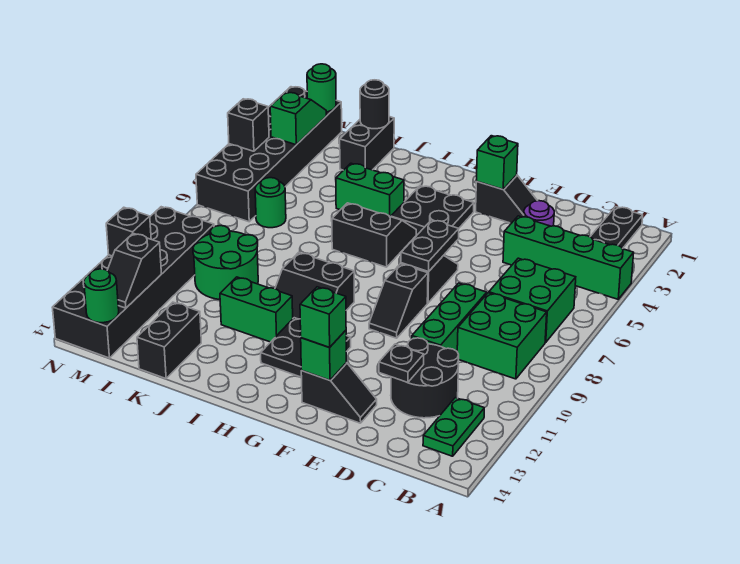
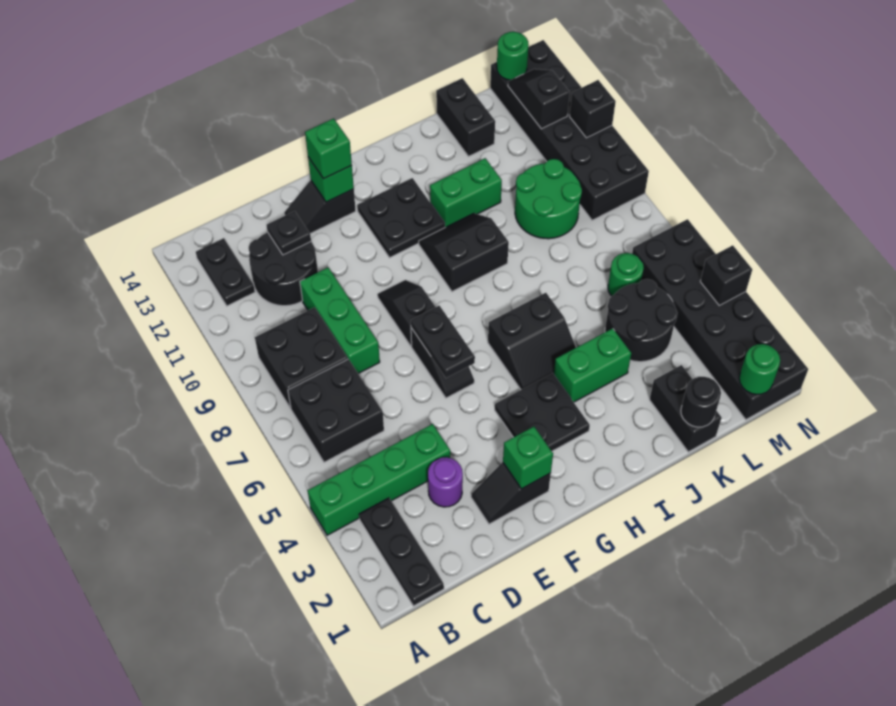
green brick B6:C7 level 1 -> black brick B6:C7 level 1
green brick B8:C9 level 1 -> black brick B8:C9 level 1
green plate B12:B13 level 1 -> black plate B12:B13 level 1
none -> black round brick K4:L5 level 1
green slope M2:M3 level 2 top 3 -> none

